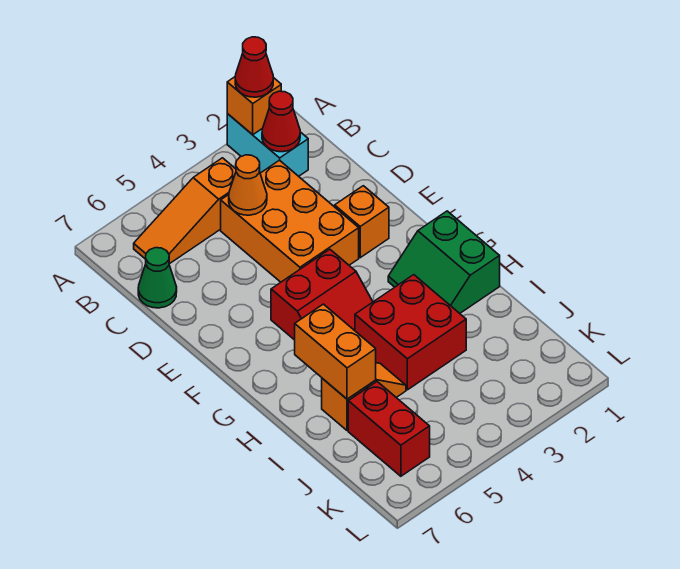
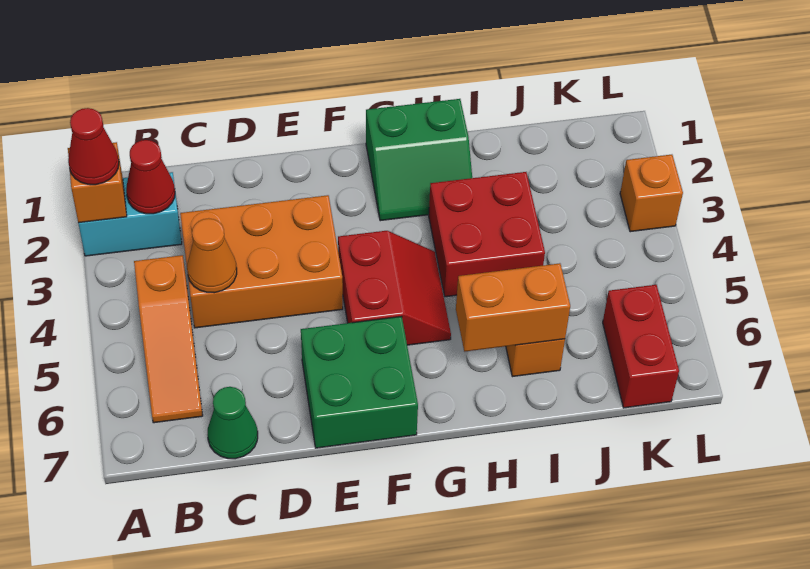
orange brick E2 level 1 -> orange brick L3 level 1
none -> green brick E6:F7 level 1
red brick J6:K6 level 1 -> red brick K6:K7 level 1

